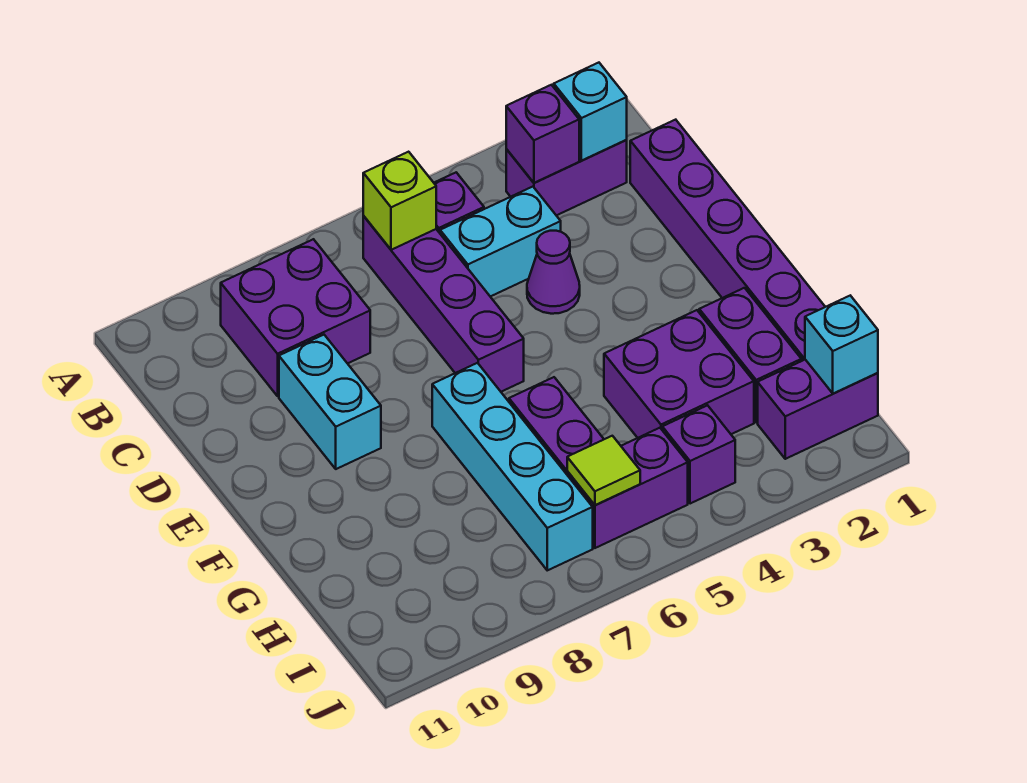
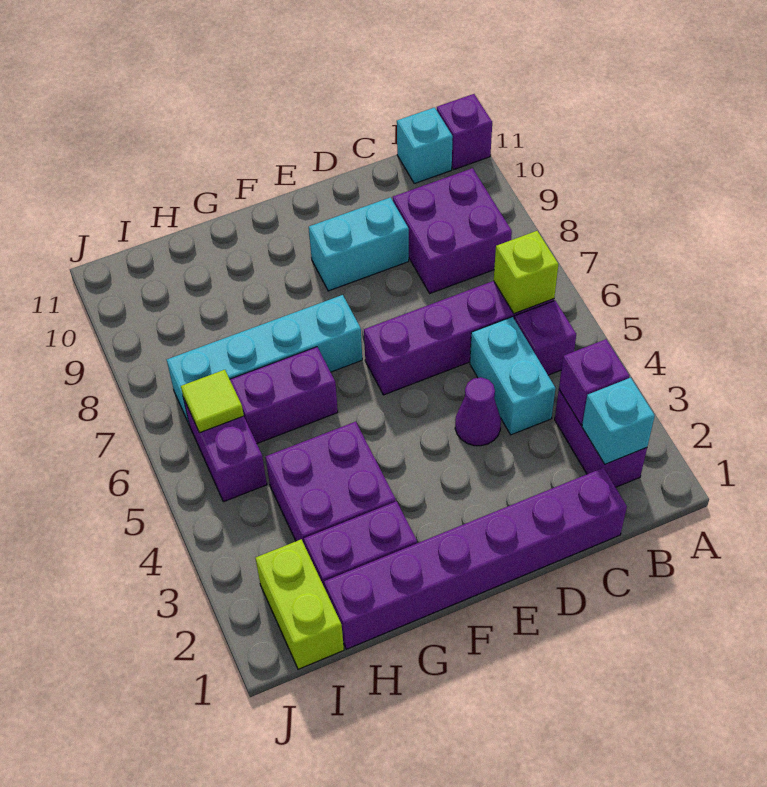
purple brick I1:I2 level 1 -> lime brick I1:I2 level 1
cyan brick I1 level 2 -> cyan brick B11 level 1
purple brick I4 level 1 -> purple brick A11 level 1

